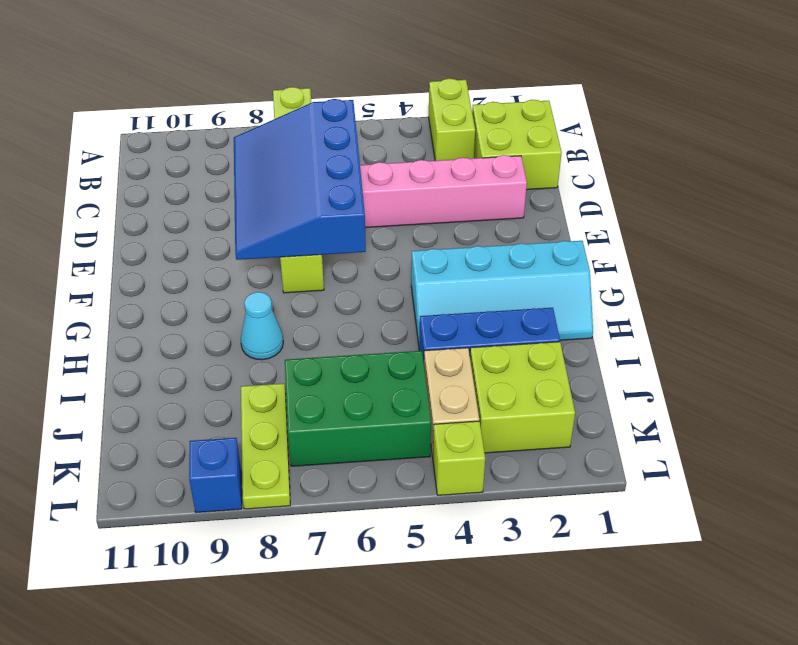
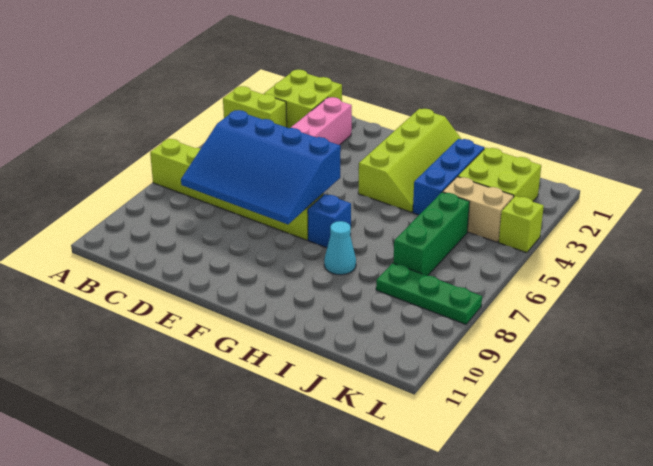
cyan slope G1:H4 level 1 top G -> lime slope G1:H4 level 1 top G
green brick J5:K7 level 1 -> green brick J5:J7 level 1
lime plate J8:L8 level 1 -> green plate J8:L8 level 1
blue brick L9 level 1 -> blue brick G7 level 1

